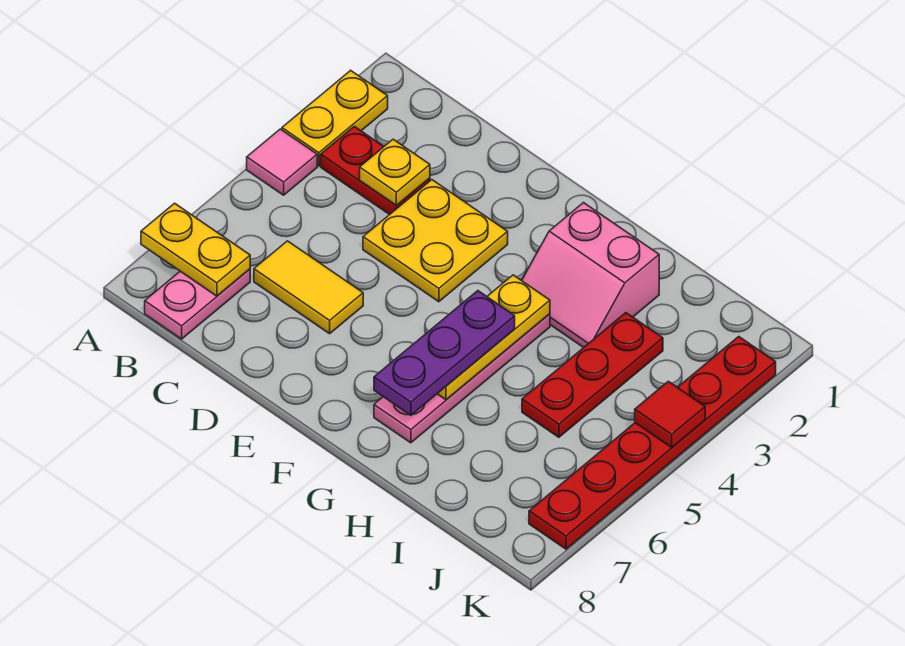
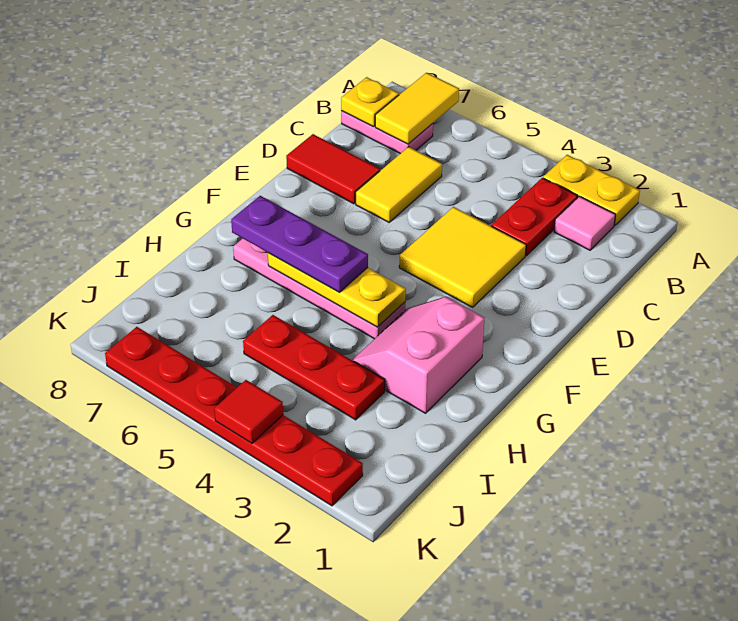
pink tile A4 level 1 -> pink tile B2 level 1
yellow plate A7:B7 level 2 -> yellow tile A7:B7 level 2
yellow plate C3 level 2 -> yellow plate B8 level 2
yellow plate D3:E4 level 1 -> yellow tile D3:E4 level 1
none -> red tile D7:D8 level 1

